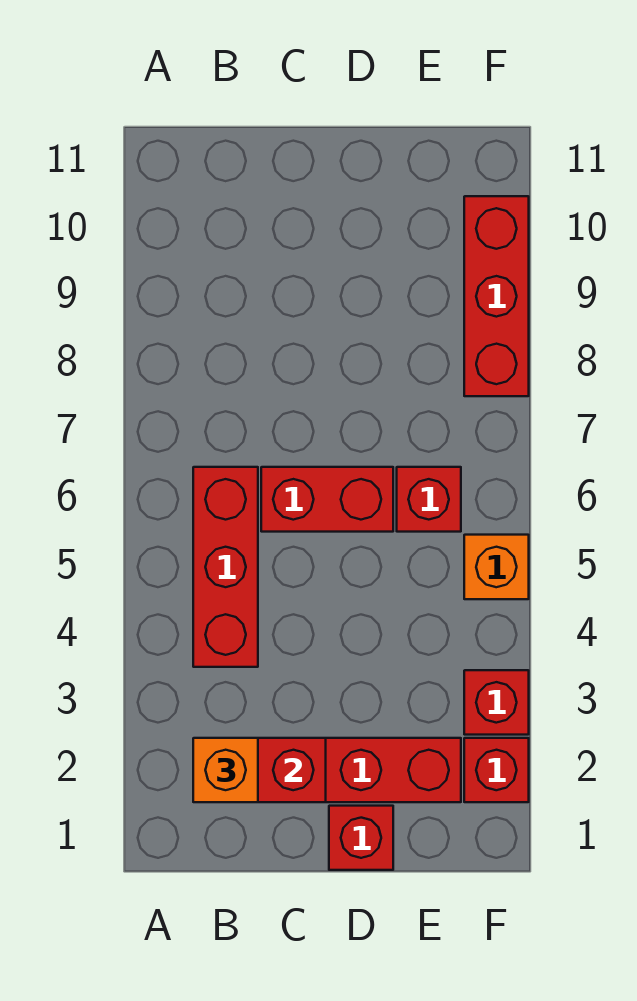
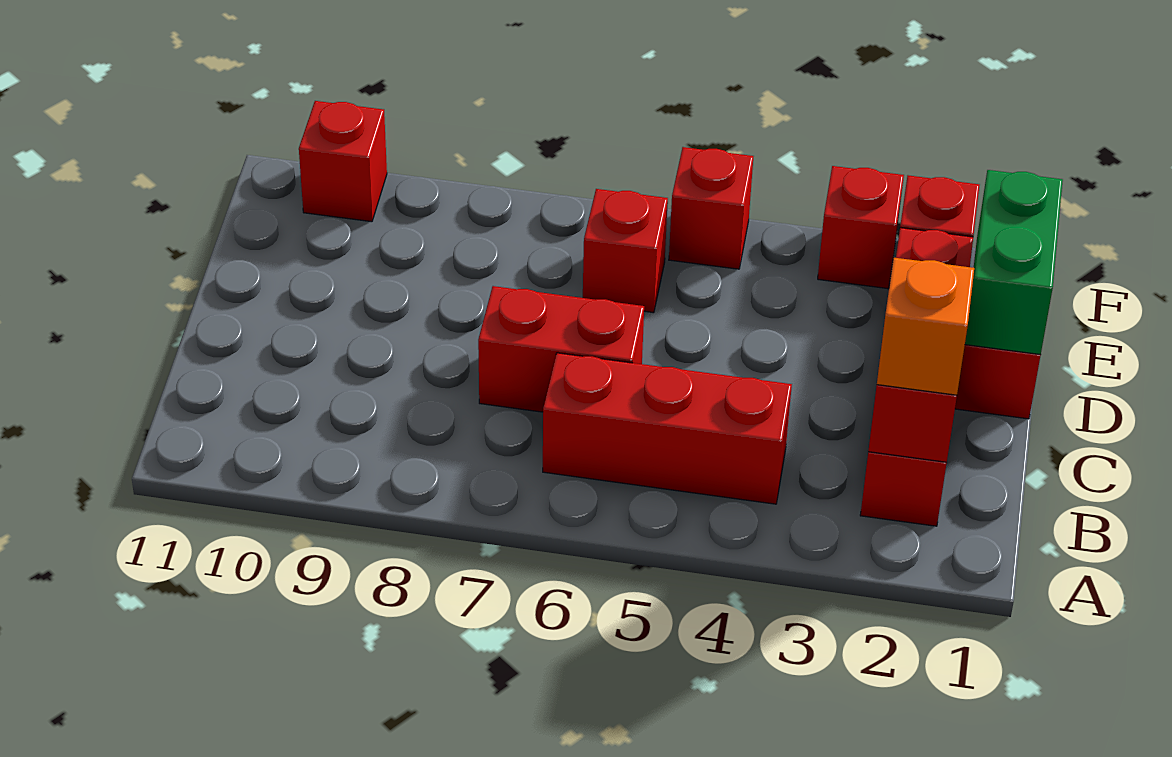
red brick C6:D6 level 1 -> red brick C6:C7 level 1
none -> green brick D1:E1 level 2
orange brick F5 level 1 -> red brick F5 level 1
red brick F8:F10 level 1 -> red brick F10 level 1

